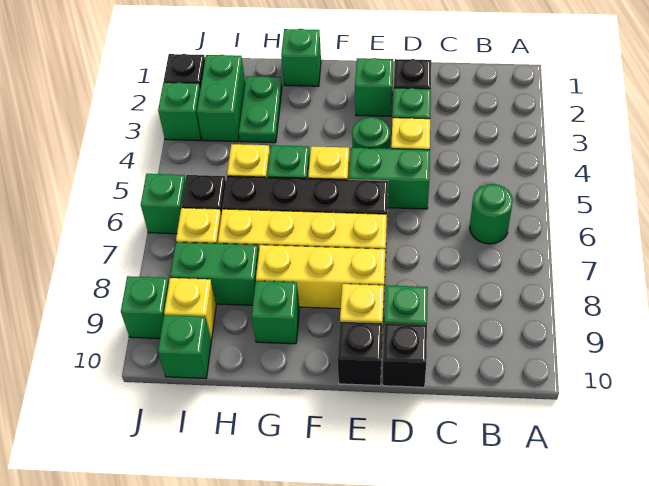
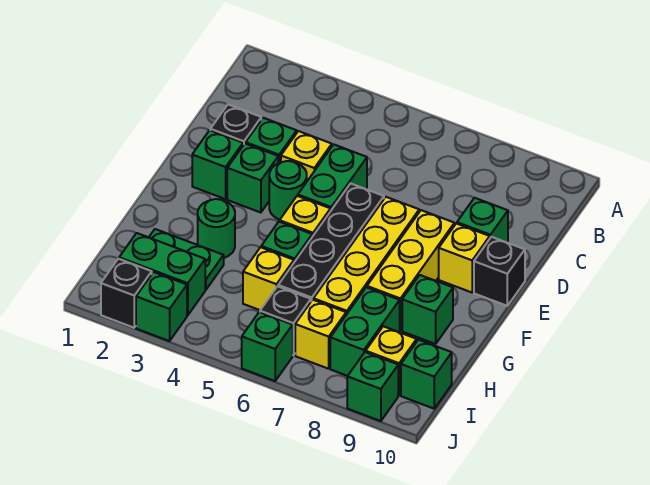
green round brick B6 level 1 -> green round brick G3 level 1
black brick D10 level 1 -> none
green brick G1 level 1 -> green brick E3 level 1

